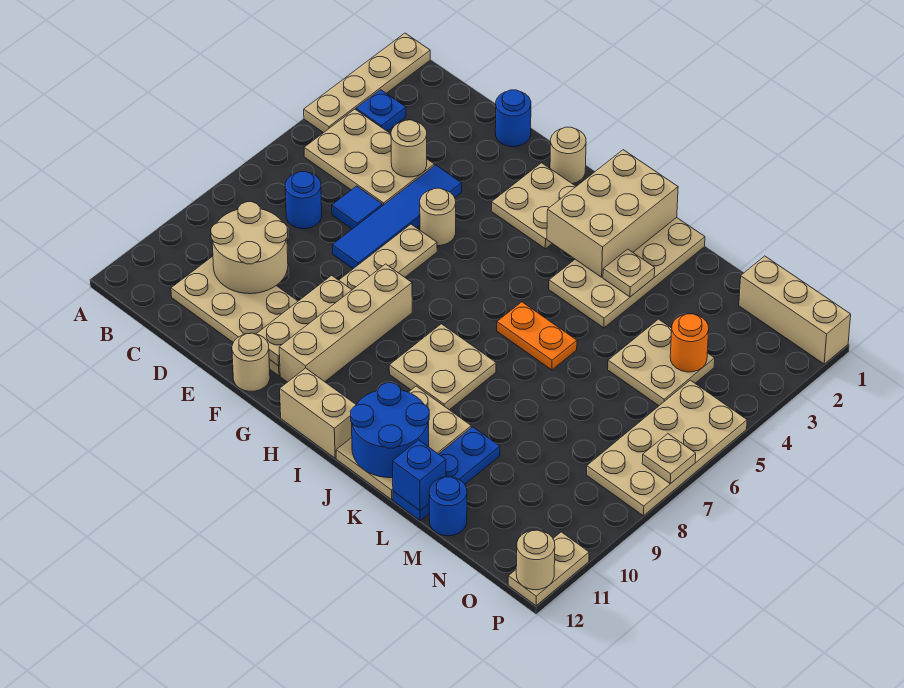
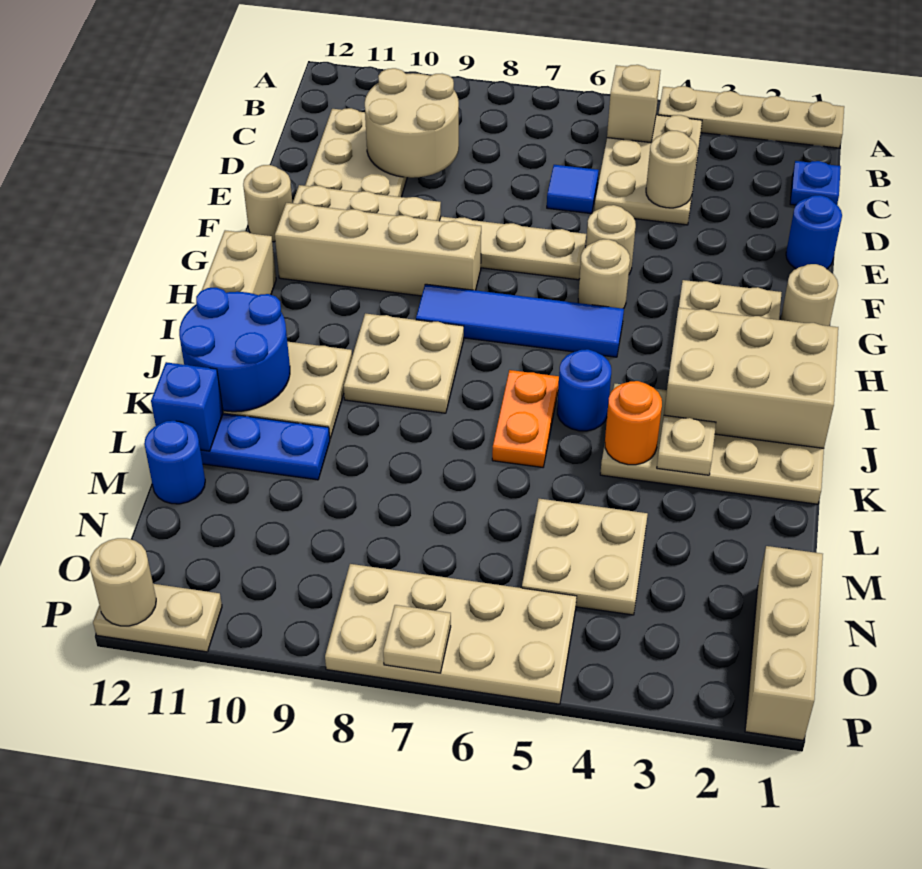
blue plate B3 level 1 -> blue plate C1 level 1
none -> tan brick B5 level 2
blue round brick C7 level 1 -> blue round brick J5 level 1
blue tile E4:E7 level 1 -> blue tile H5:H8 level 1
none -> tan round brick G5 level 1
orange round brick N4 level 2 -> orange round brick K4 level 2

